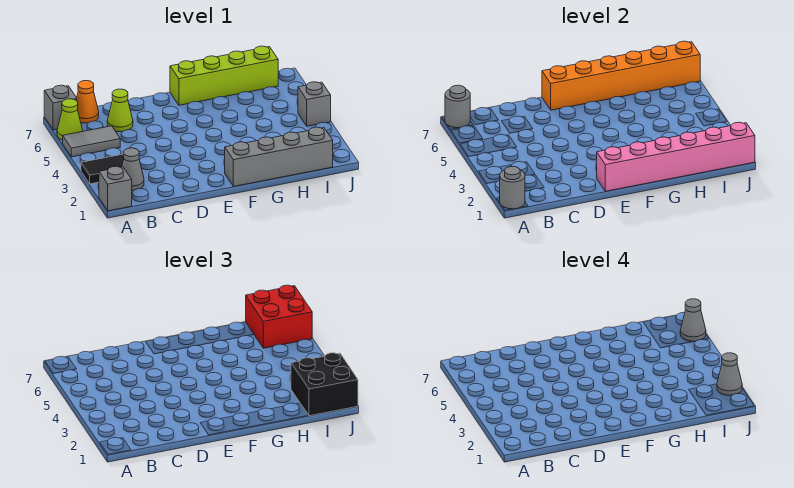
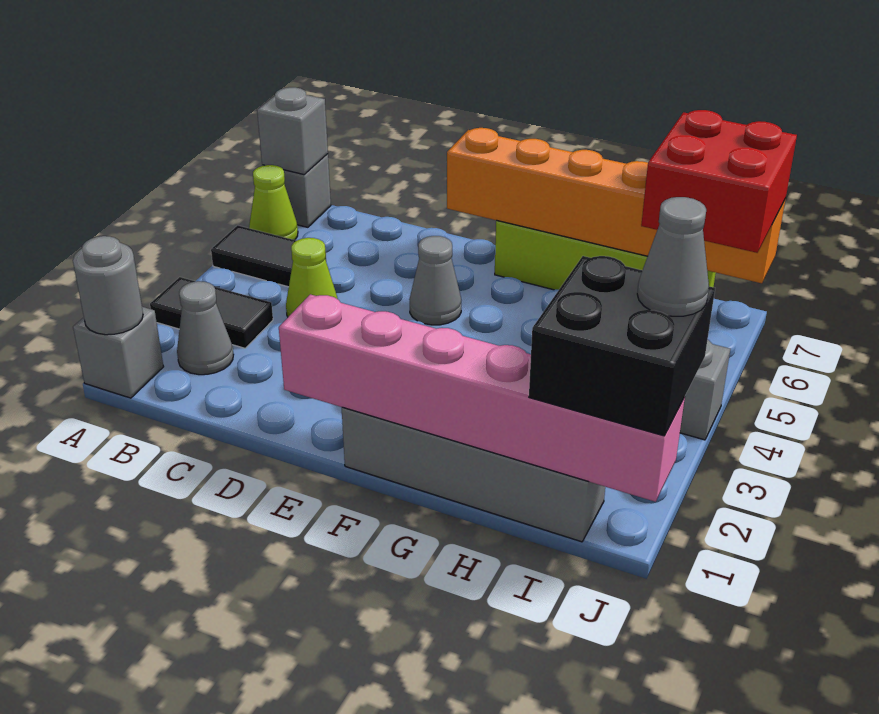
grey tile A5:B5 level 1 -> black tile A5:B5 level 1
grey round brick A7 level 2 -> grey brick A7 level 2
orange cone B7 level 1 -> none
lime cone C6 level 1 -> lime cone C4 level 1
grey cone J6 level 4 -> grey cone E5 level 1

